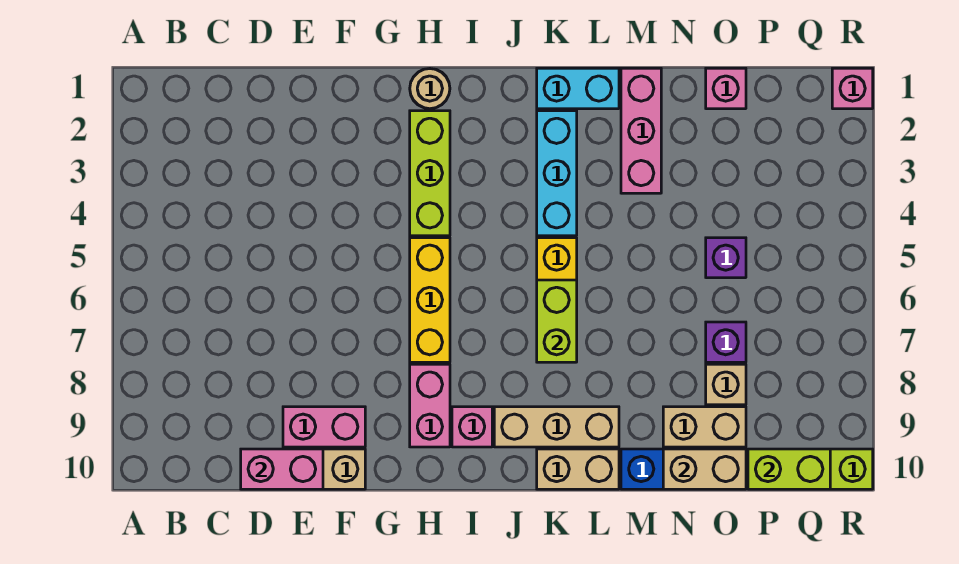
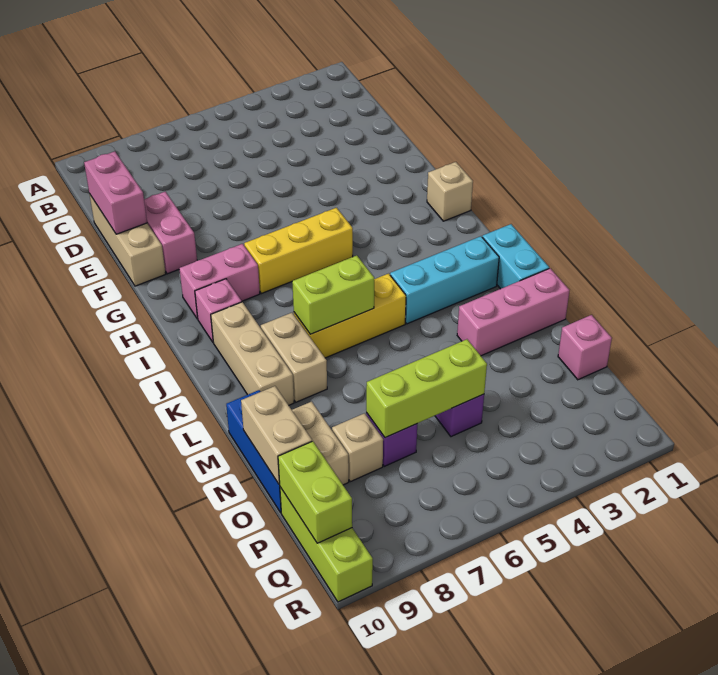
tan round brick H1 level 1 -> tan brick H1 level 1
lime brick H2:H4 level 1 -> lime brick O5:O7 level 2
tan brick K10:L10 level 1 -> tan brick K8:L8 level 1
pink brick R1 level 1 -> none

